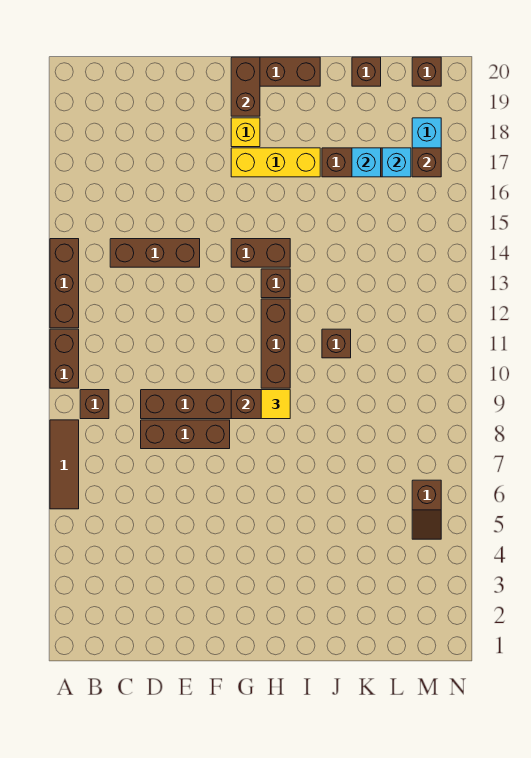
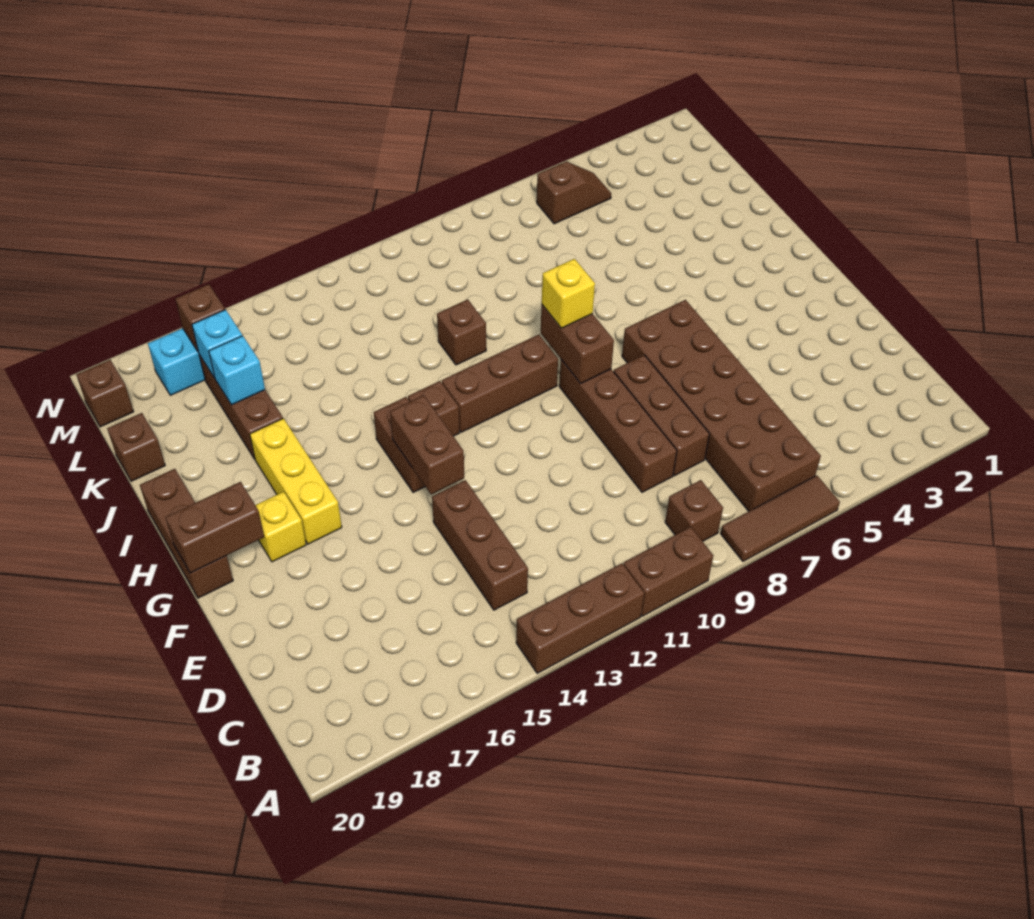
none -> brown brick B6:G7 level 1
none -> brown brick F14:G14 level 2
yellow tile H9 level 3 -> yellow brick H9 level 3

